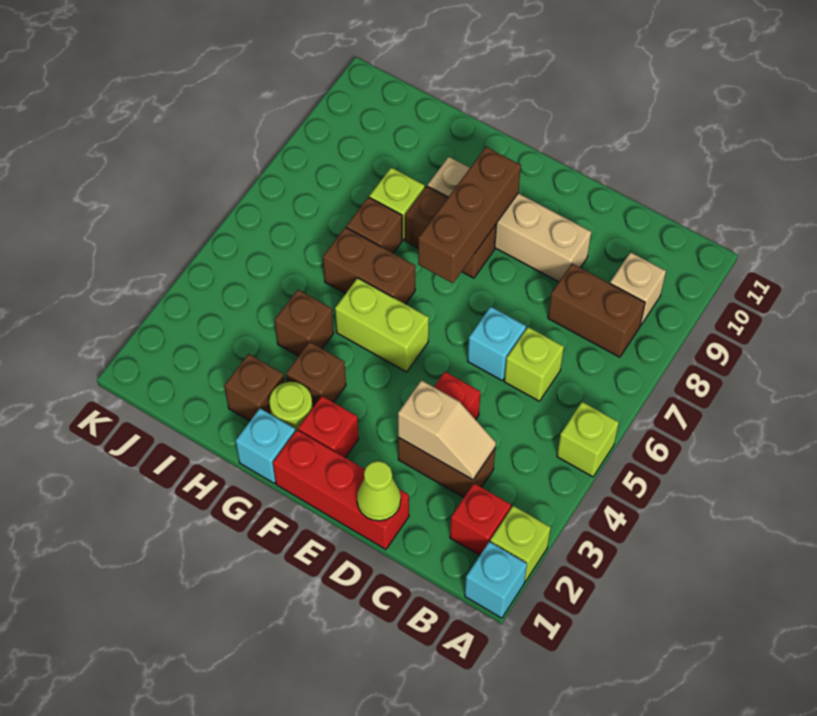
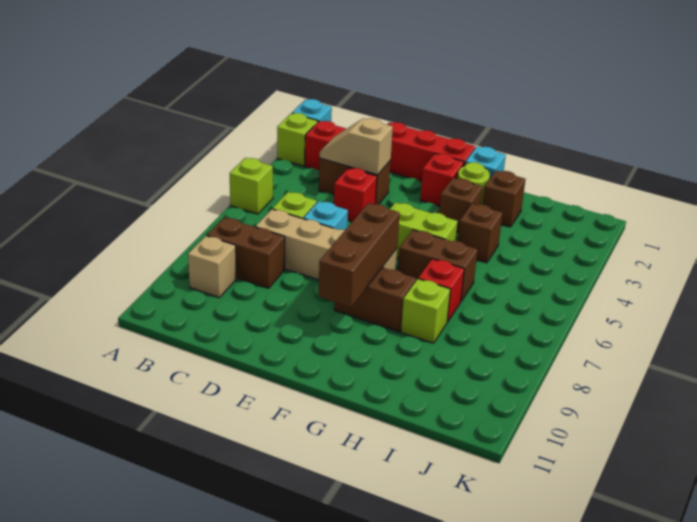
lime cone D1 level 2 -> none
tan brick D9:G9 level 1 -> tan brick C7:F7 level 1
brown brick H7 level 1 -> red brick H7 level 1

